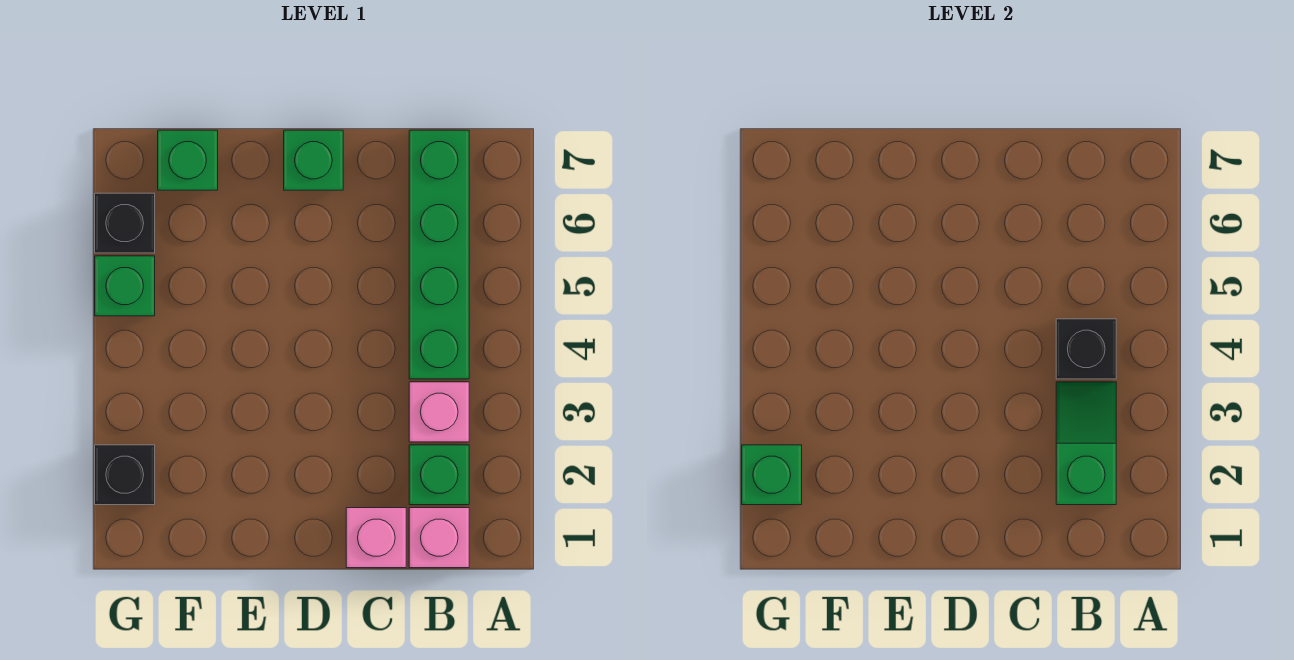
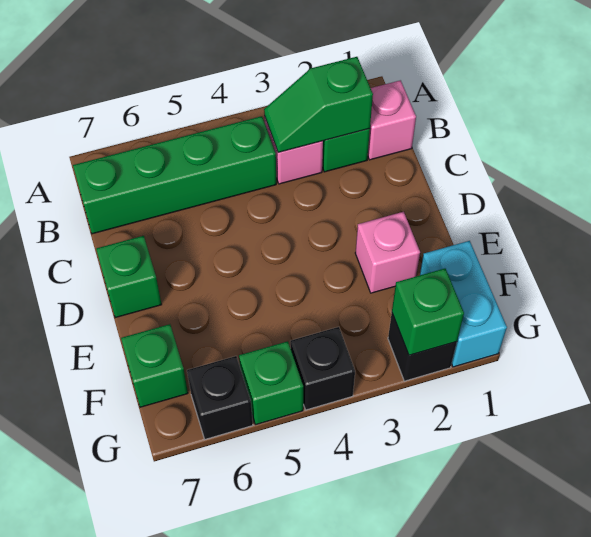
black brick B4 level 2 -> black brick G4 level 1
pink brick C1 level 1 -> pink brick E2 level 1
none -> cyan brick F1:G1 level 1

